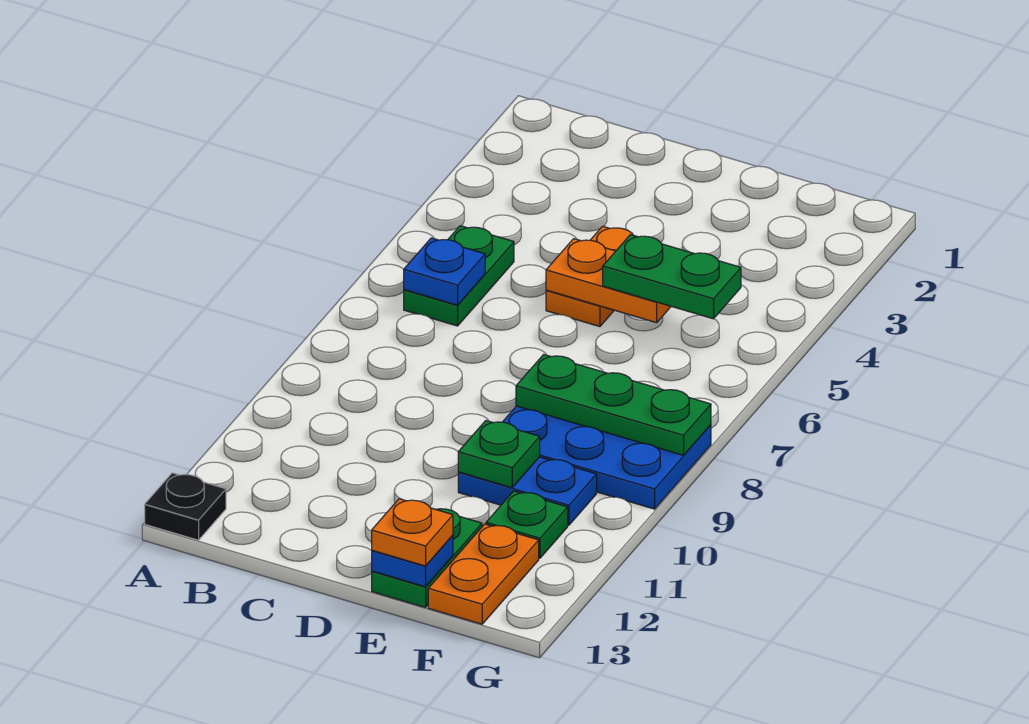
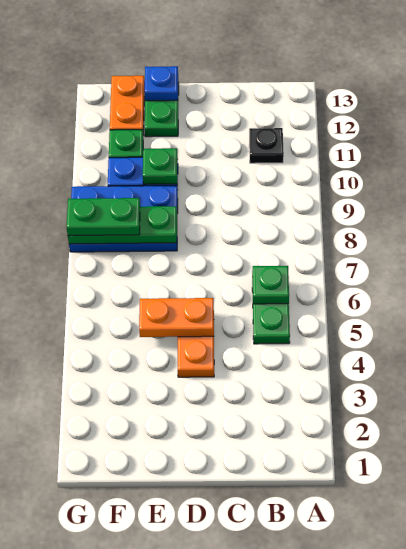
black plate A13 level 1 -> black plate B11 level 1
blue plate B6 level 2 -> green plate B6 level 2
green plate E5:F5 level 3 -> green plate F8:G8 level 3
orange plate E13 level 3 -> none

